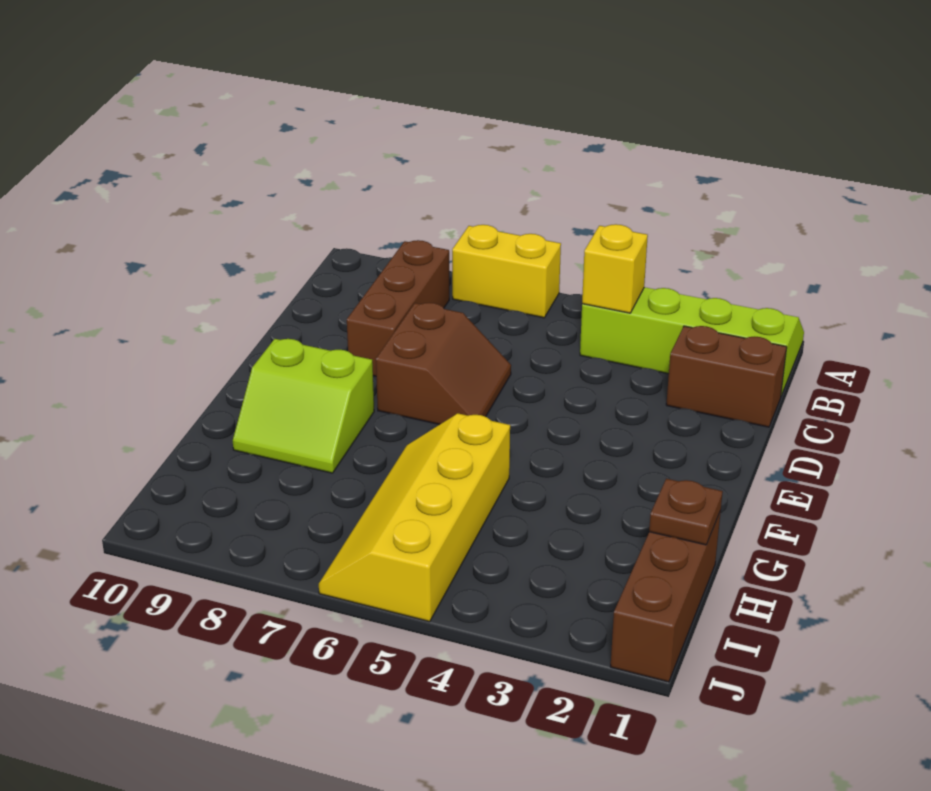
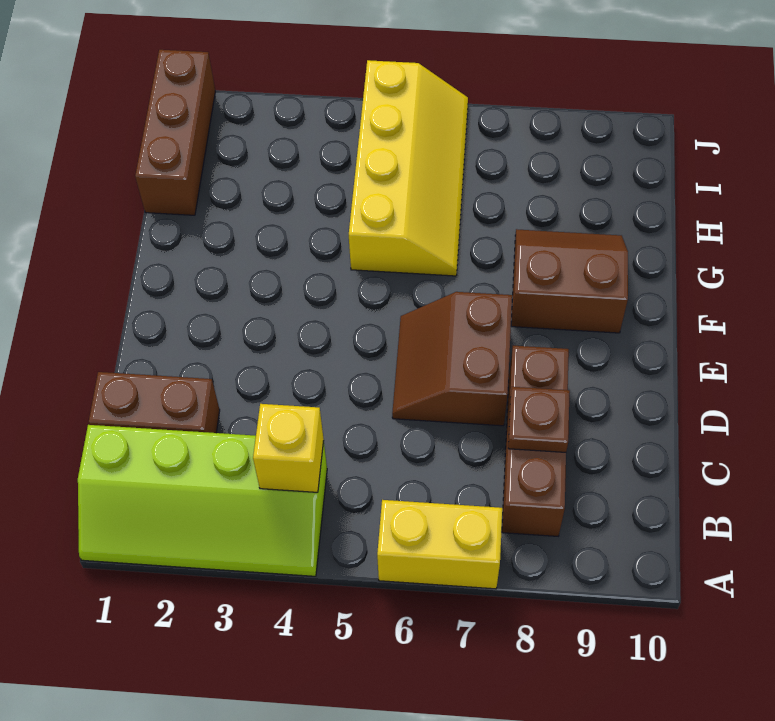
lime slope F8:G9 level 1 top F -> brown slope F8:G9 level 1 top F
brown plate H1 level 2 -> brown plate C8 level 2

